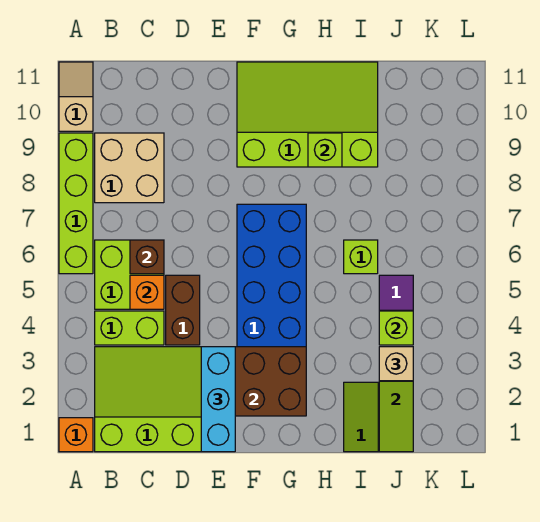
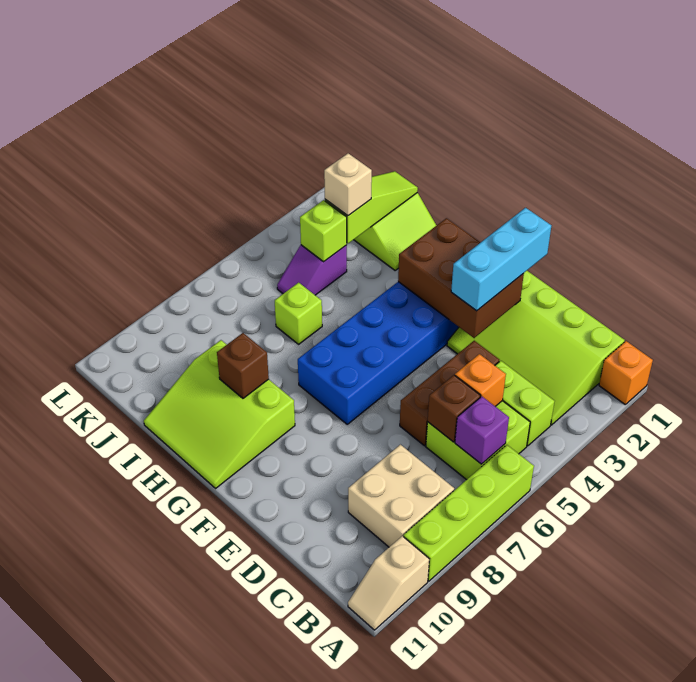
none -> purple brick B6 level 2
brown brick D4:D5 level 1 -> brown brick D4:D6 level 1
lime slope F9:I11 level 1 top 9 -> lime slope G9:I11 level 1 top 9
lime brick H9 level 2 -> brown brick H9 level 2

